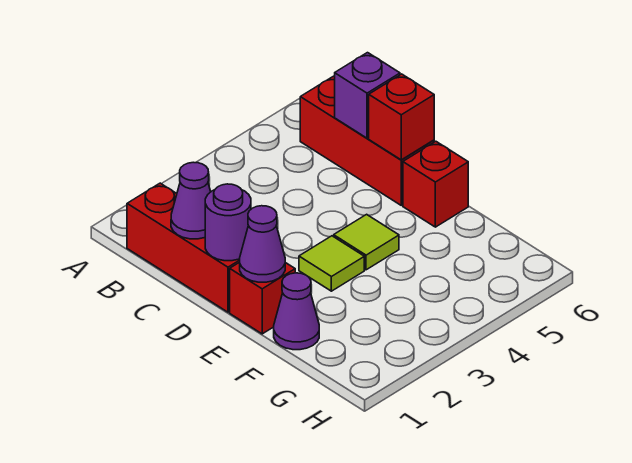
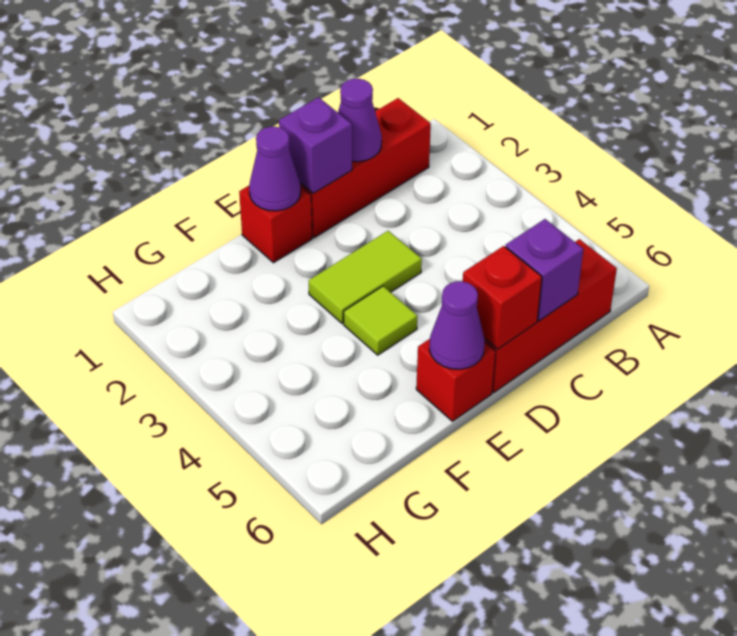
purple round brick D1 level 2 -> purple brick D1 level 2
lime tile E3 level 1 -> lime tile D3:E3 level 1
purple cone F1 level 1 -> purple cone E6 level 2

